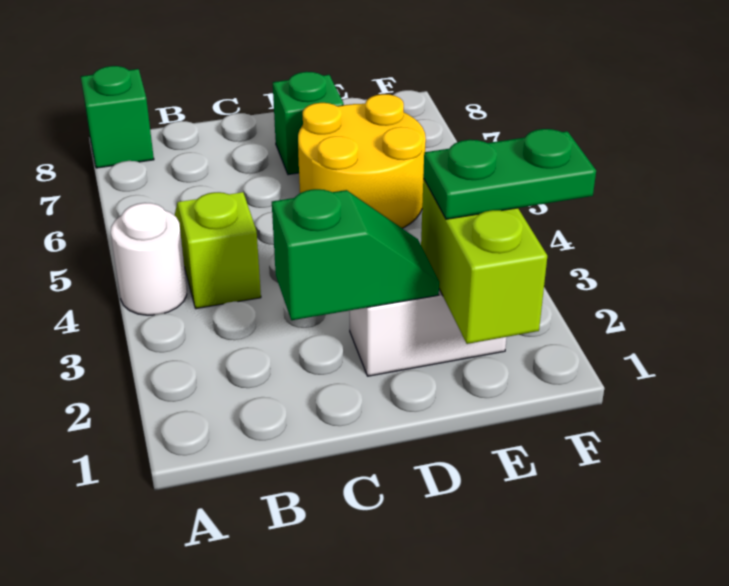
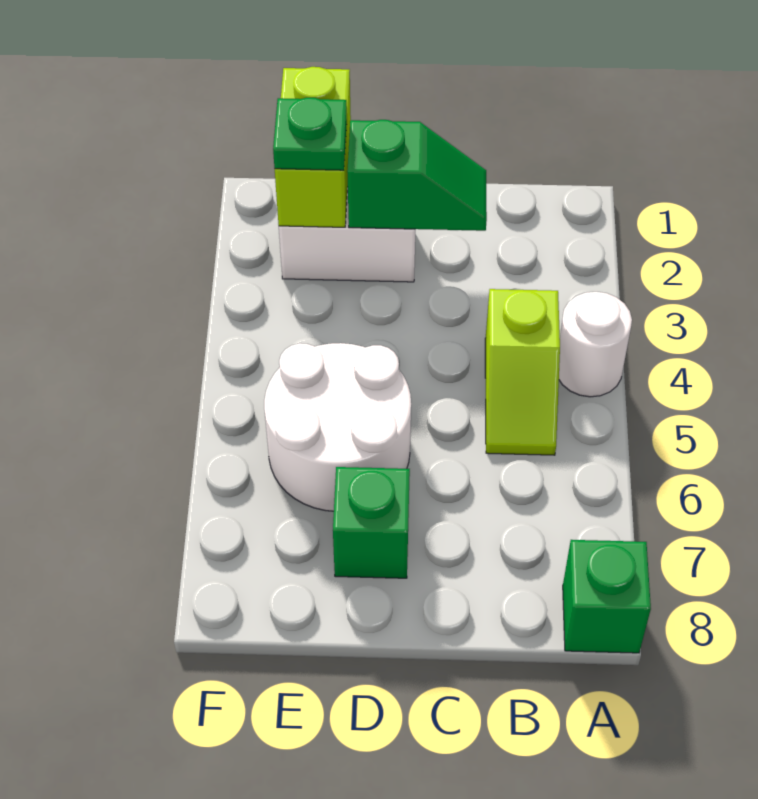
green slope C2:D2 level 2 top C -> green slope C2:D2 level 2 top D
yellow round brick D5:E6 level 1 -> white round brick D5:E6 level 1
green plate E2:F2 level 3 -> green plate E2 level 3

